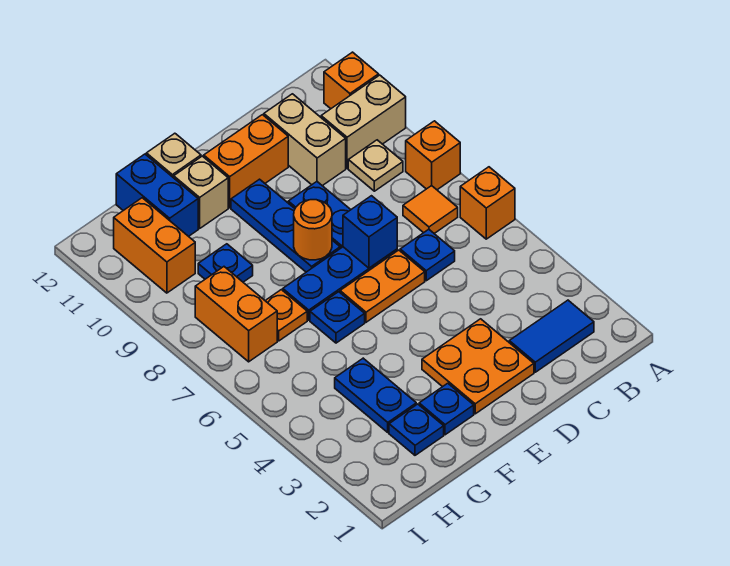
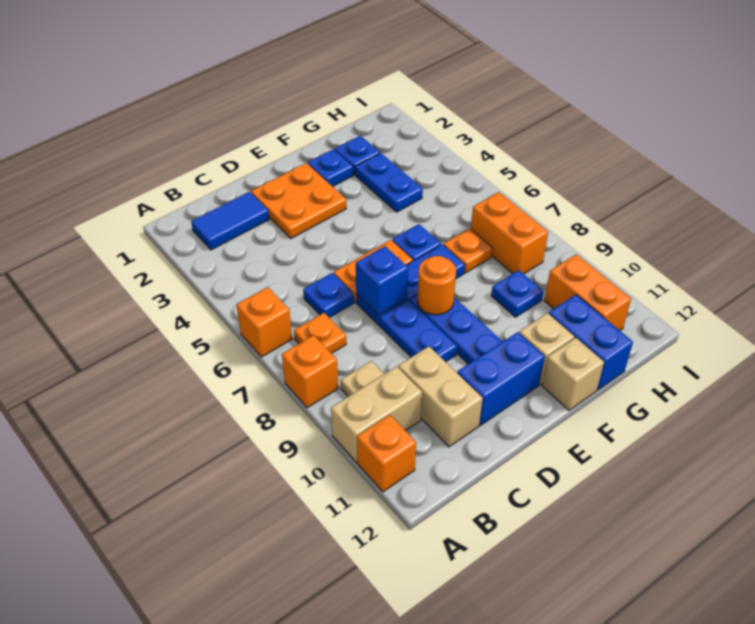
orange tile B7 level 1 -> orange plate B7 level 1
orange brick D11:E11 level 1 -> blue brick D11:E11 level 1

